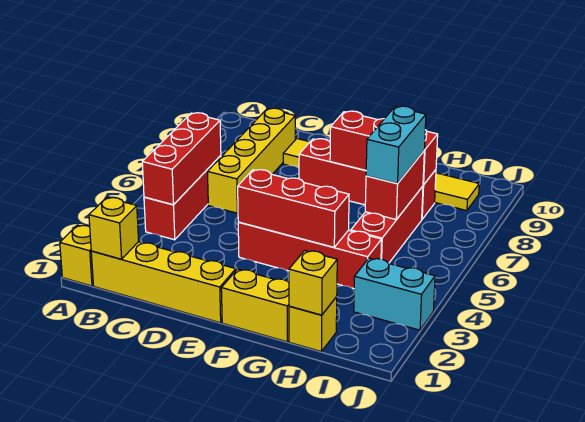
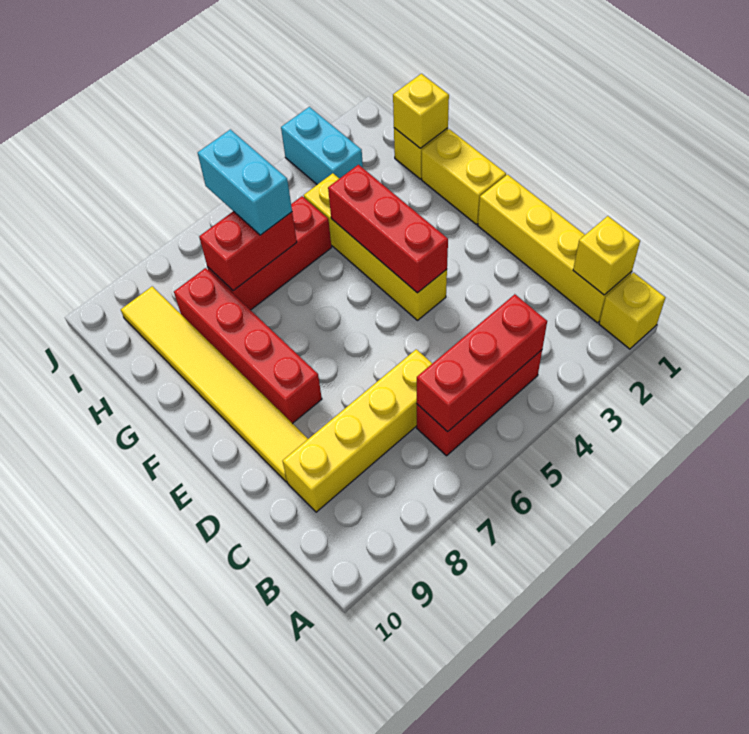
red brick E4:H4 level 1 -> yellow brick E4:H4 level 1
red brick F8:H8 level 2 -> none
cyan brick H6:H7 level 3 -> cyan brick H6:I6 level 3

